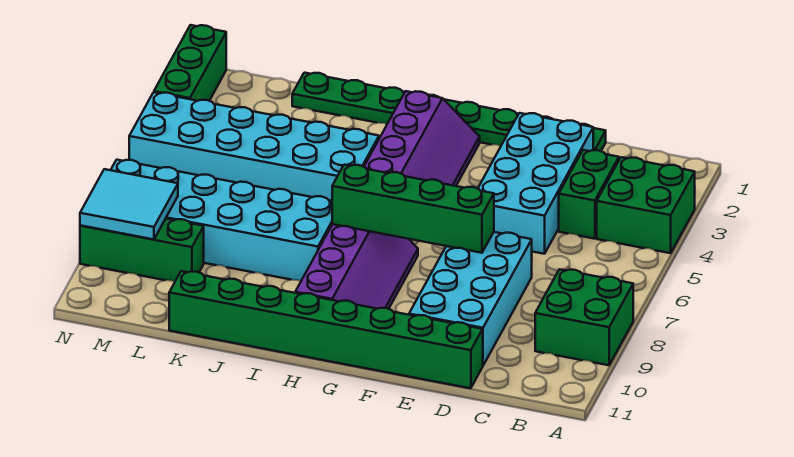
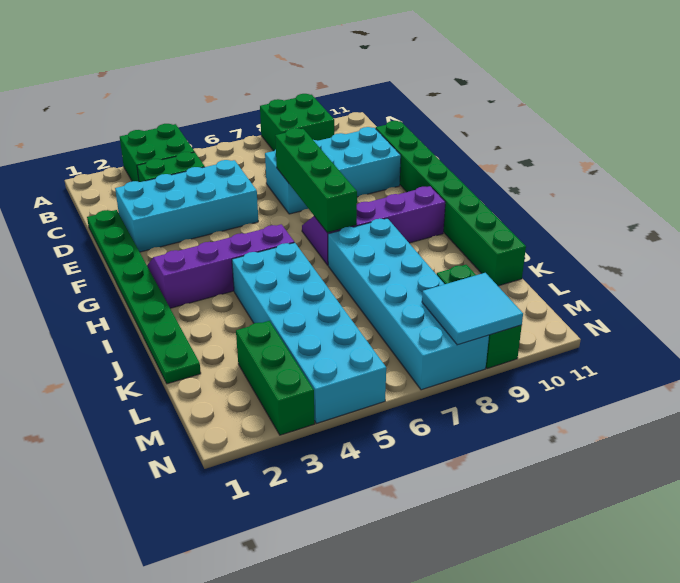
green brick N1:N3 level 1 -> green brick L3:N3 level 1

